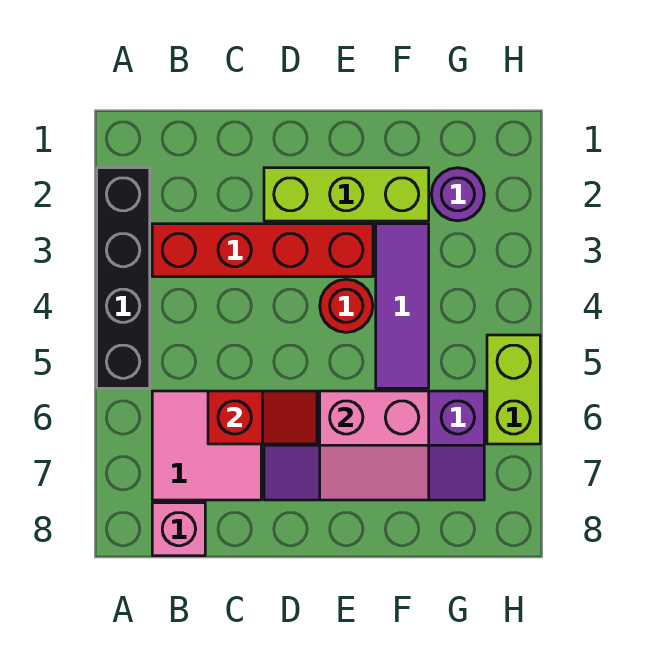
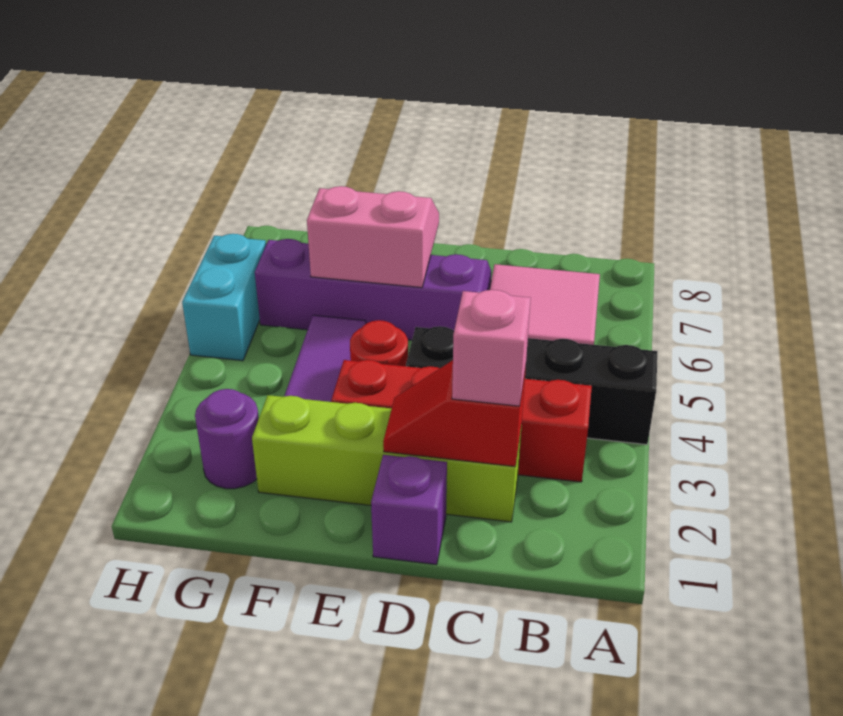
black brick A2:A5 level 1 -> black brick A4:D4 level 1
pink brick B8 level 1 -> pink brick C2 level 3
red slope C6:D6 level 2 top C -> red slope C2:D2 level 2 top C
none -> purple brick D1 level 1
lime brick D2:F2 level 1 -> lime brick C2:F2 level 1
lime brick H5:H6 level 1 -> cyan brick H5:H6 level 1

